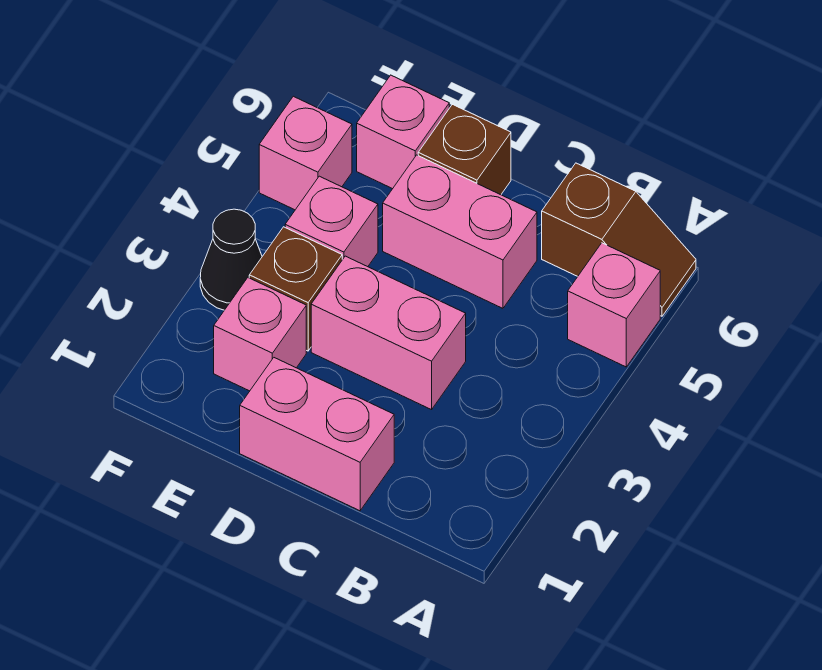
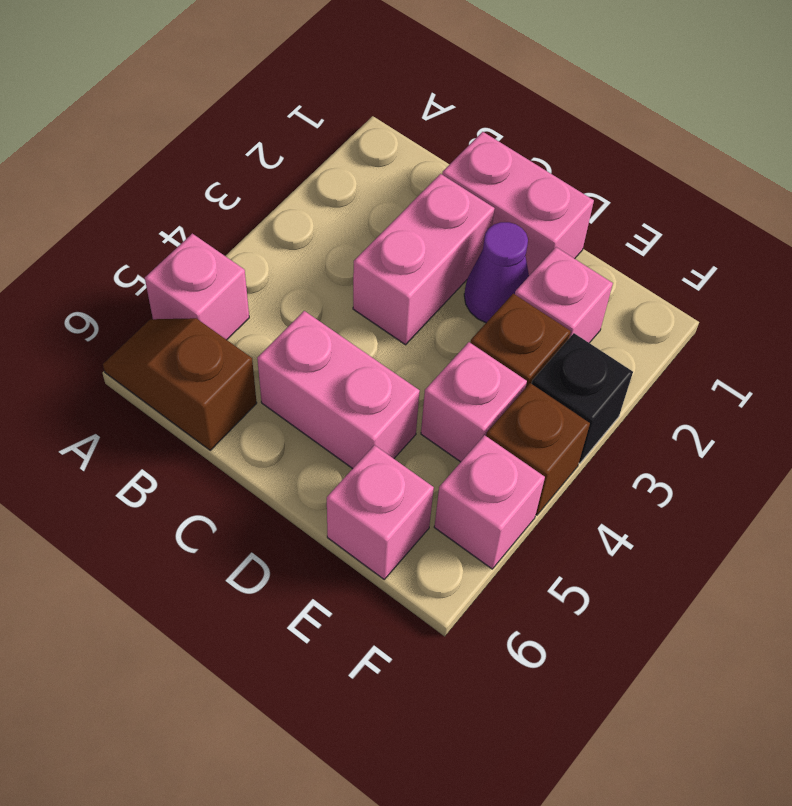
pink brick C3:D3 level 1 -> pink brick C2:C3 level 1
none -> purple cone D2 level 1
brown brick D6 level 1 -> brown brick F4 level 1
black cone F3 level 1 -> black brick F3 level 1

